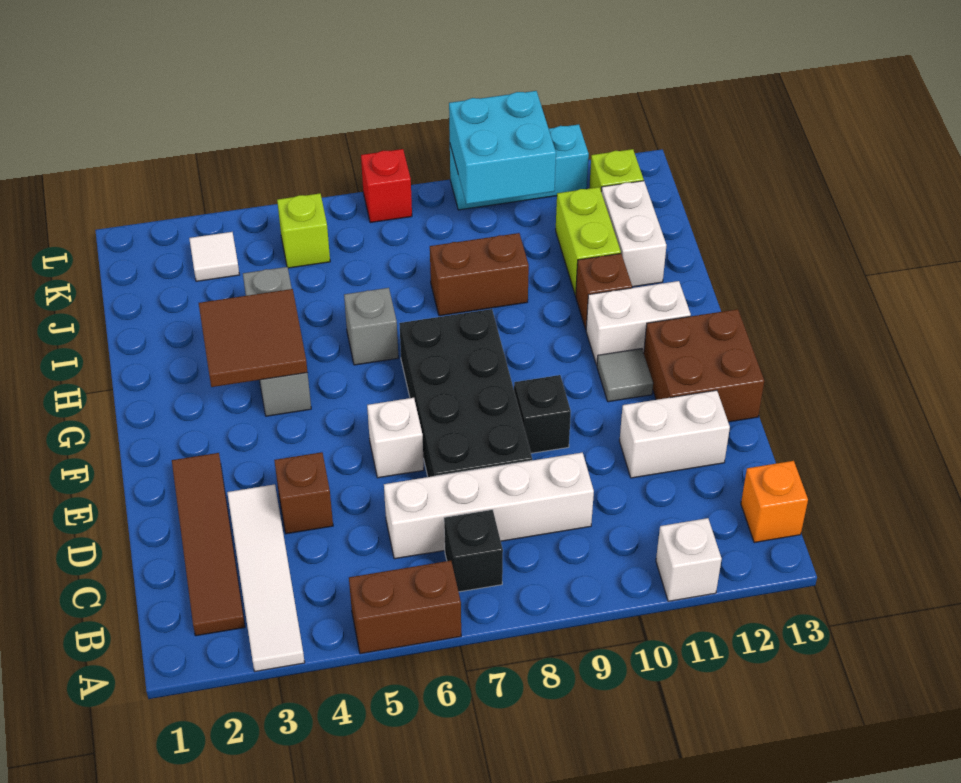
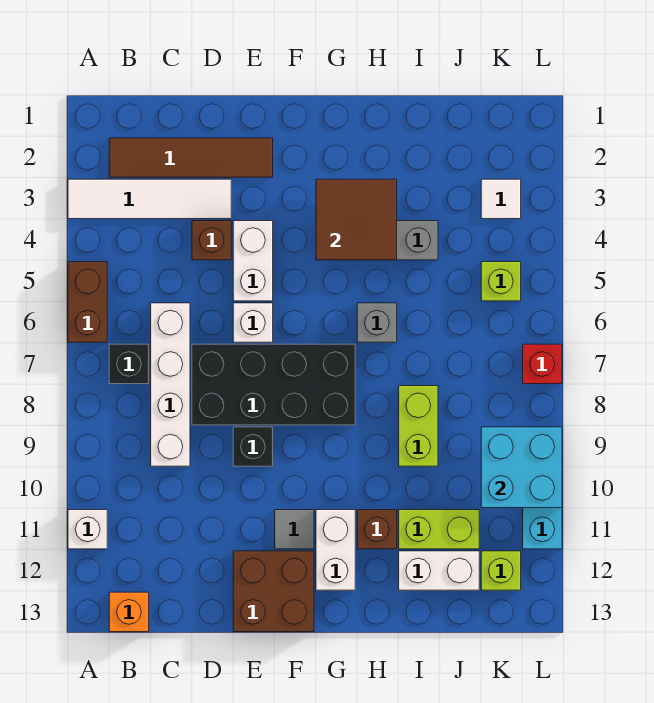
white brick D11:D12 level 1 -> white brick E4:E5 level 1
brown brick I8:I9 level 1 -> lime brick I8:I9 level 1

